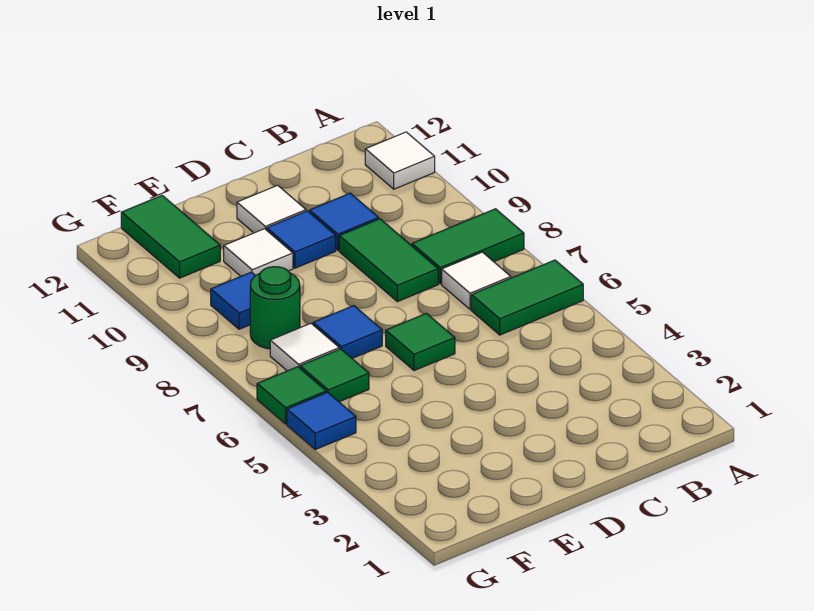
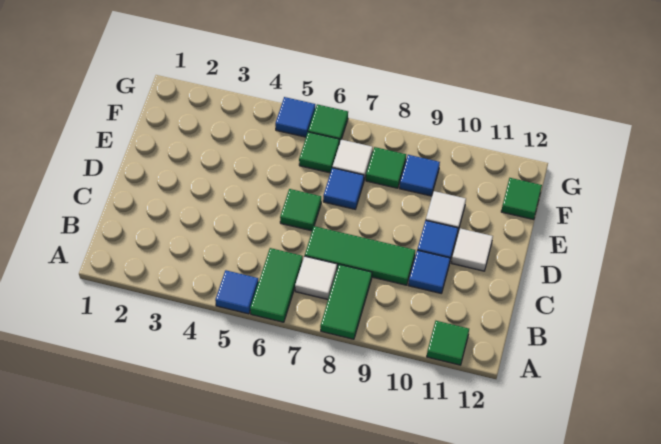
none -> blue tile A5 level 1
white tile A11 level 1 -> green tile A11 level 1
green tile C8:C9 level 1 -> green tile C7:C9 level 1
green round brick F8 level 1 -> green tile F8 level 1
green tile F11:F12 level 1 -> green tile F12 level 1

